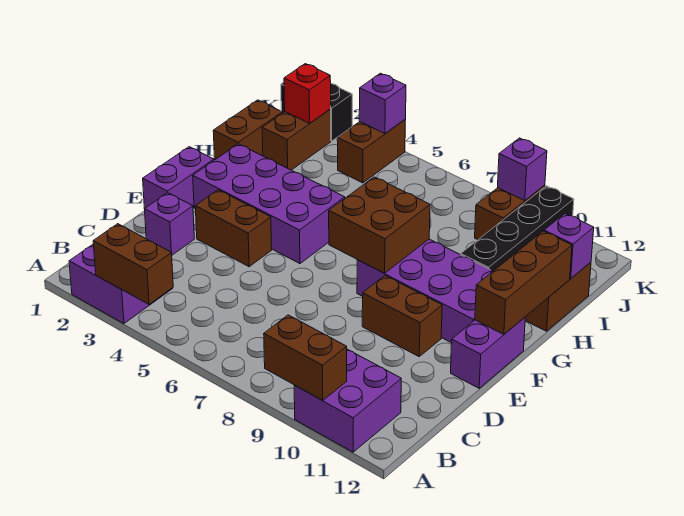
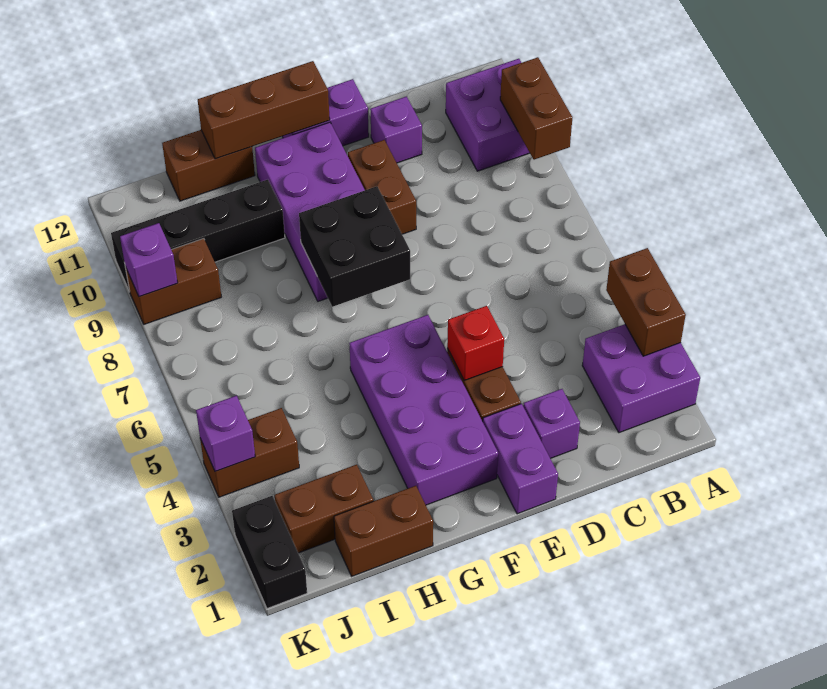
purple brick E1:F1 level 1 -> purple brick E1:E2 level 1
brown brick F7:G8 level 2 -> black brick F7:G8 level 2
purple brick I12 level 2 -> purple brick D11 level 1
red brick J2 level 2 -> red brick E4 level 2

